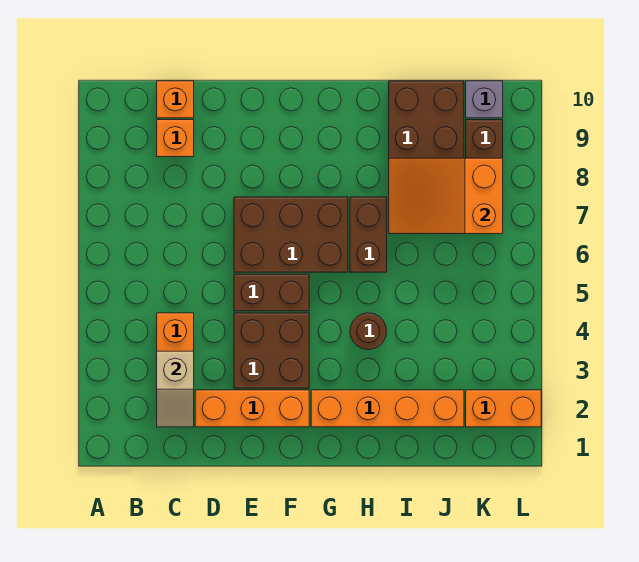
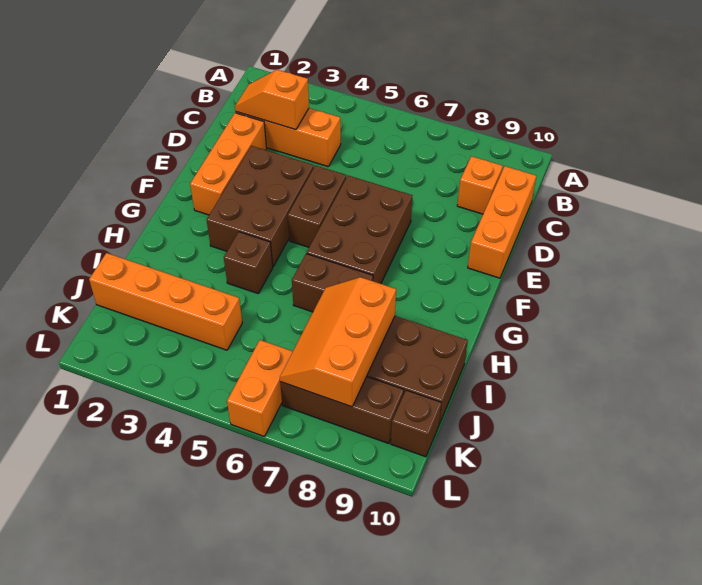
tan slope C2:C3 level 2 top 3 -> orange slope C2:C3 level 2 top 3
orange brick C10 level 1 -> orange brick C10:E10 level 1
brown brick E3:F4 level 1 -> brown brick E3:G4 level 1
orange brick G2:J2 level 1 -> orange brick J1:J4 level 1
brown round brick H4 level 1 -> brown brick H4 level 1
orange slope I7:K8 level 2 top K -> orange slope I7:K8 level 2 top 8
orange brick K2:L2 level 1 -> orange brick K6:L6 level 1
grey brick K10 level 1 -> brown brick K10 level 1

